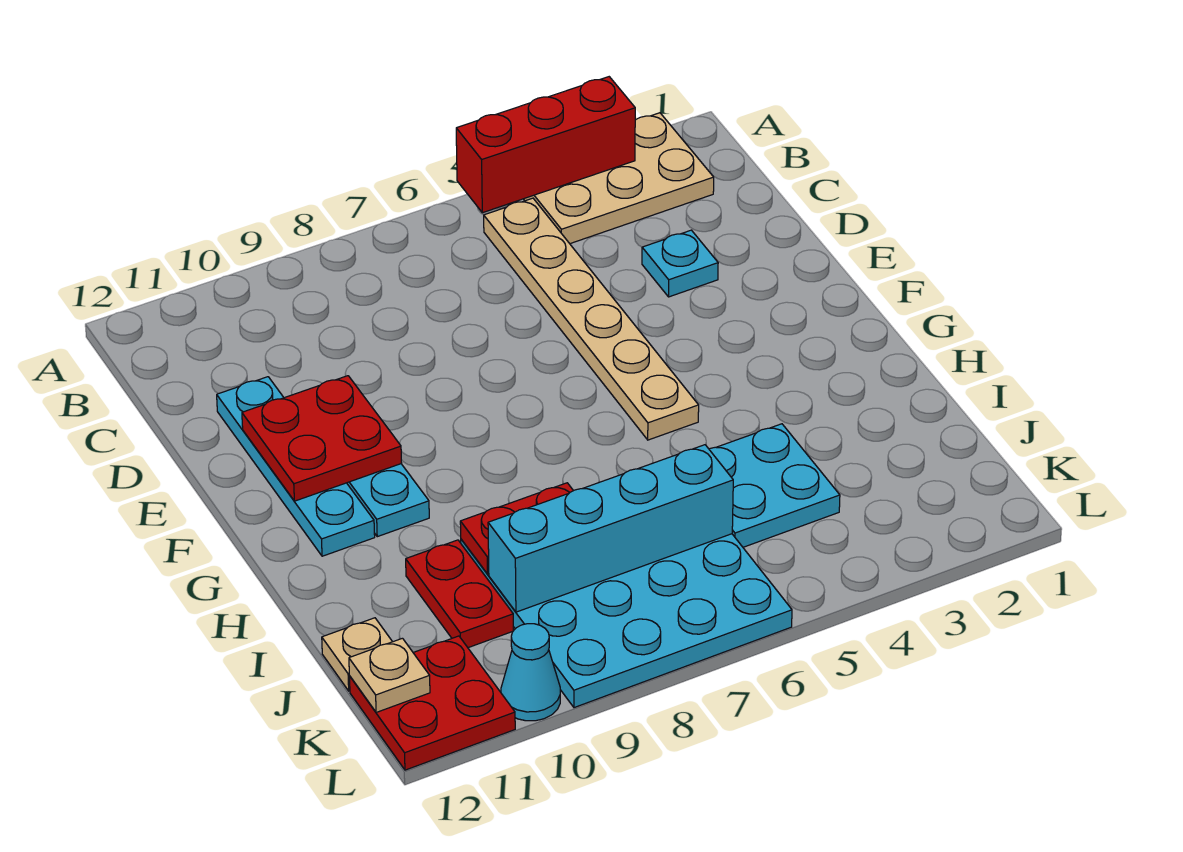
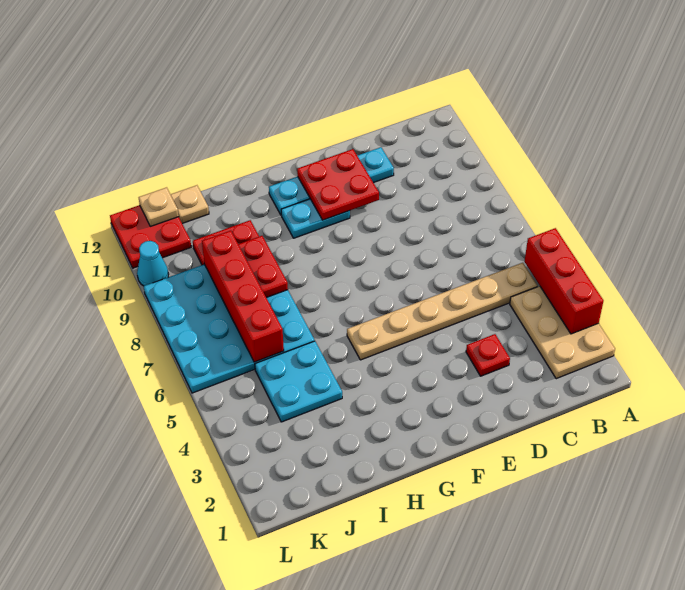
cyan plate D3 level 1 -> red plate D3 level 1
cyan brick J6:J9 level 2 -> red brick J6:J9 level 2

